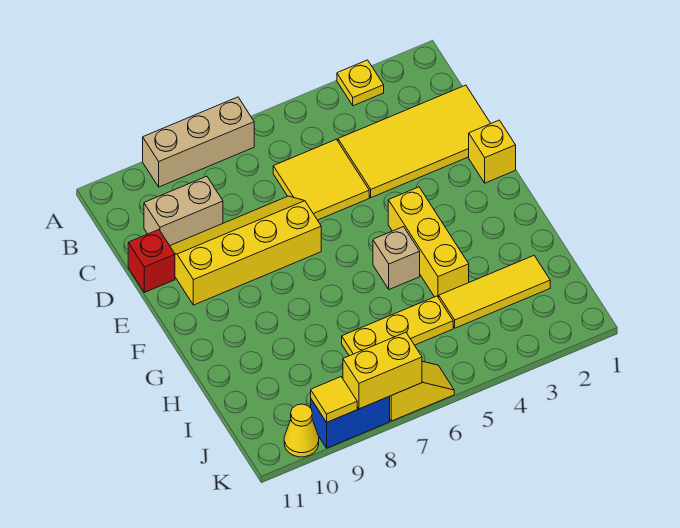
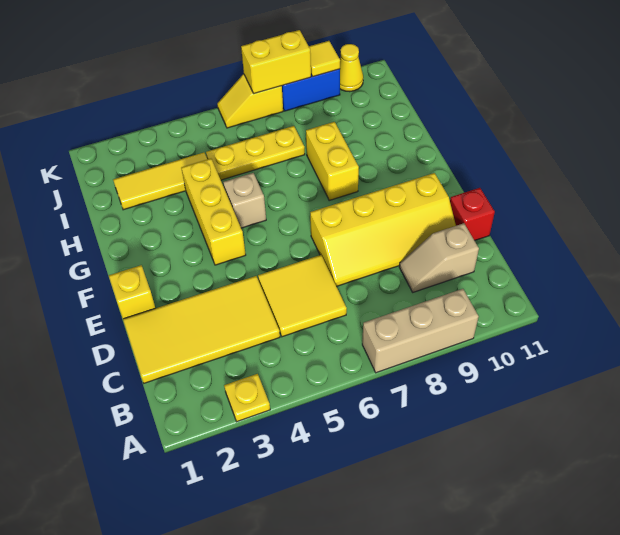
tan brick C9:C10 level 1 -> tan slope C9:C10 level 1 top 10
none -> yellow brick G8:H8 level 1

